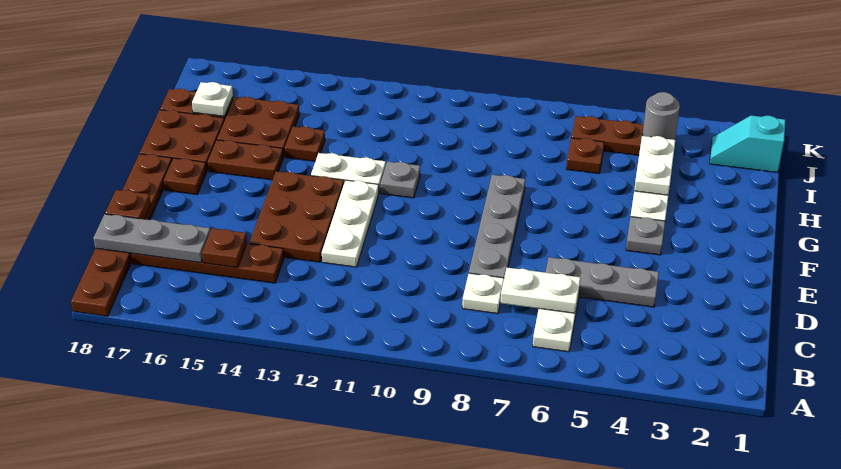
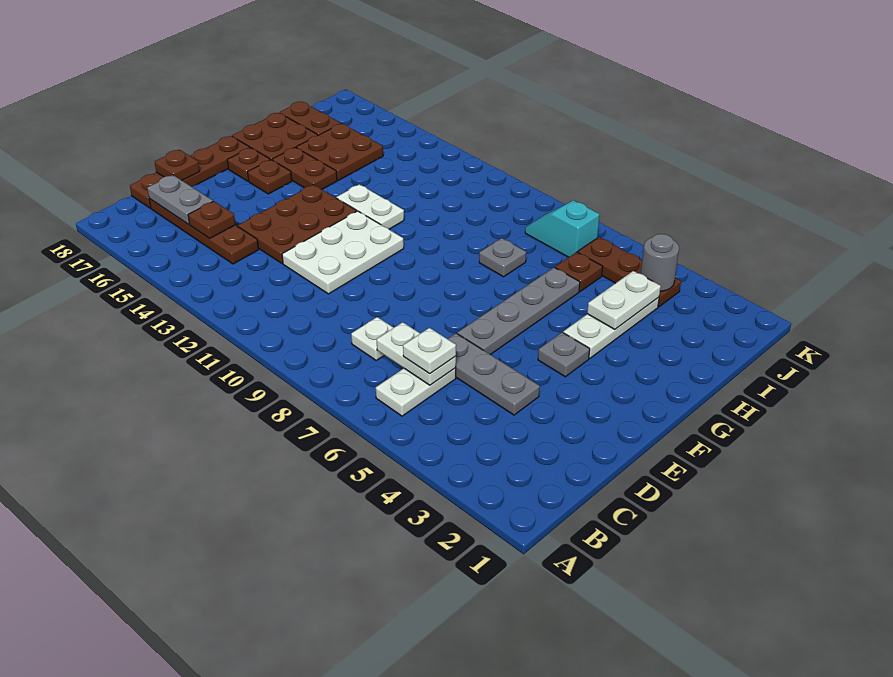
brown plate A18:F18 level 1 -> brown plate C18:F18 level 1
grey plate C16:C18 level 2 -> grey plate C16:C17 level 2
grey plate D8:G8 level 1 -> grey plate E6:H6 level 1
white plate D12:F12 level 1 -> white plate D11:F12 level 1
grey plate G11 level 1 -> grey plate H8 level 1
brown plate H14 level 1 -> brown plate F16 level 1
white plate I17 level 2 -> white plate C6 level 3
cyan slope J1:J2 level 1 top 1 -> cyan slope J7:J8 level 1 top 7

